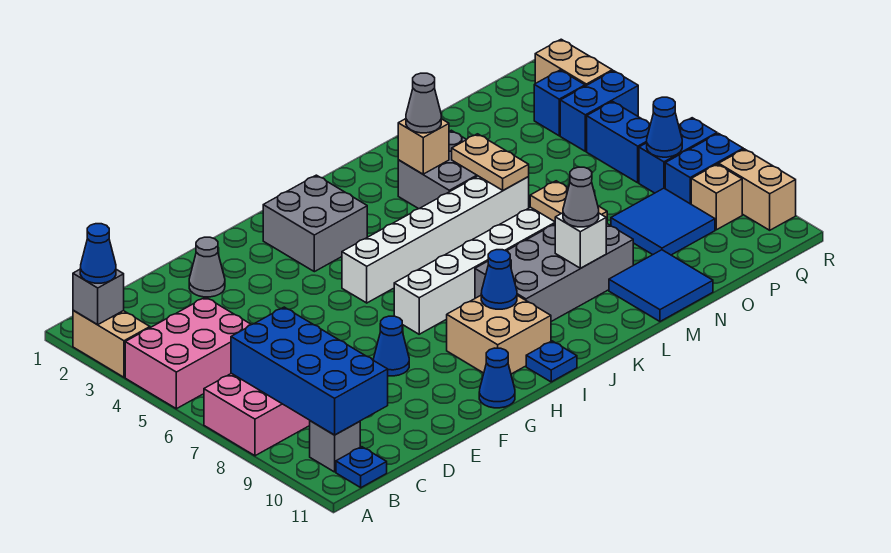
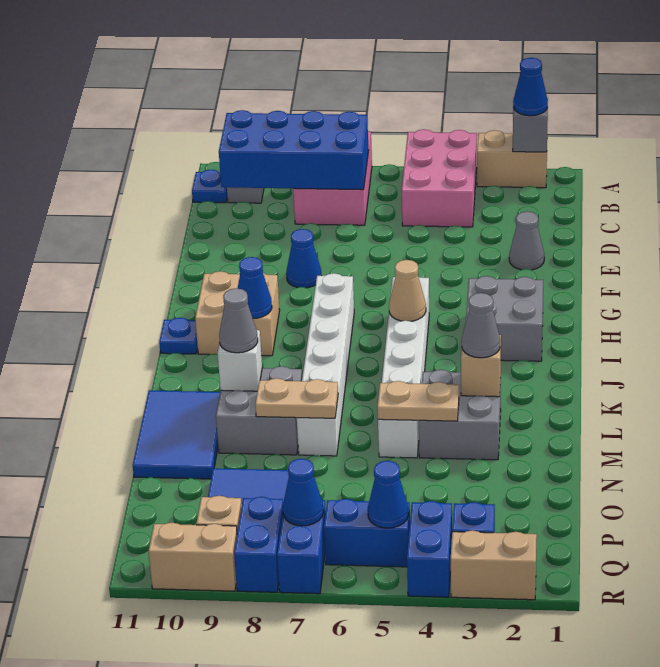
blue cone G11 level 1 -> blue cone Q5 level 2
none -> tan cone I5 level 2
grey brick J8:M9 level 1 -> grey brick L8:M9 level 1
blue tile M10:N11 level 1 -> blue tile L10:N11 level 1

